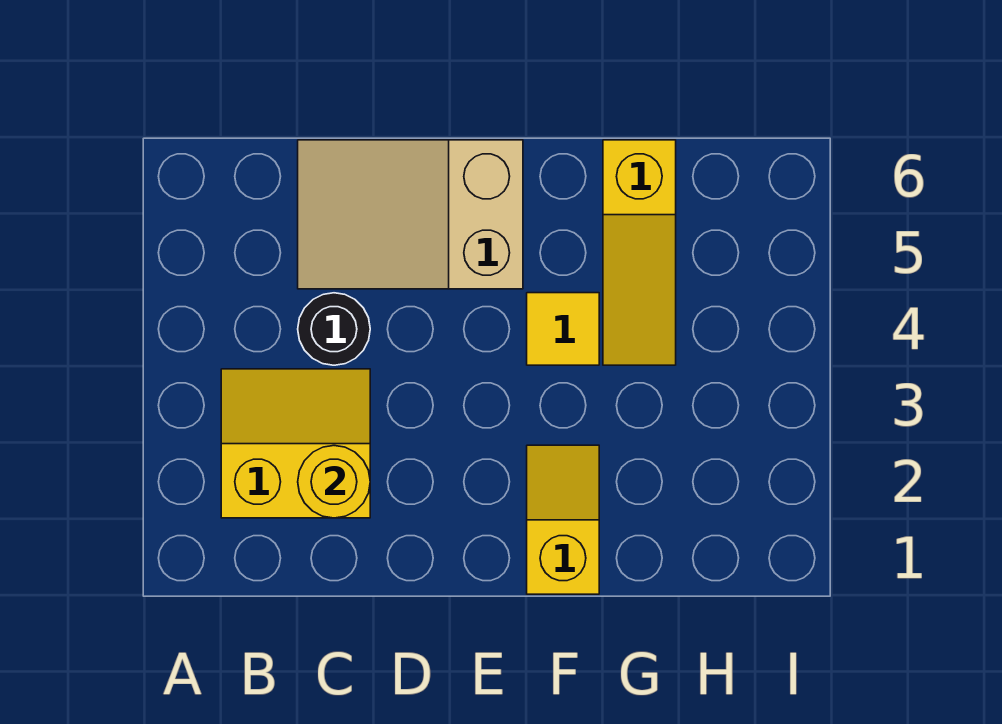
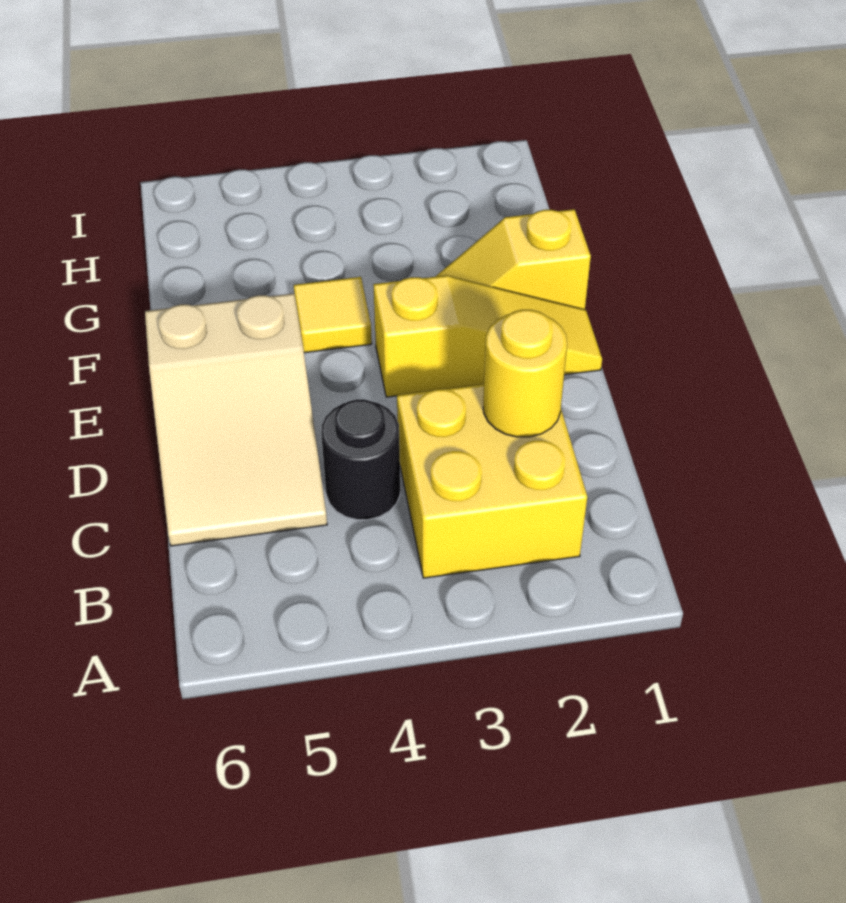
yellow slope B2:C3 level 1 top 2 -> yellow brick B2:C3 level 1
yellow slope G4:G6 level 1 top 6 -> yellow slope E1:E3 level 1 top 3

